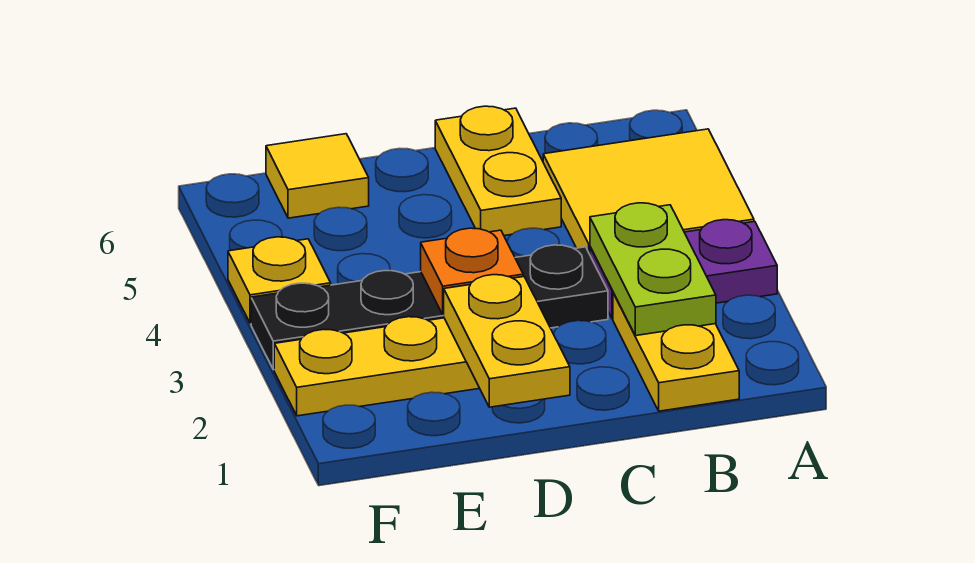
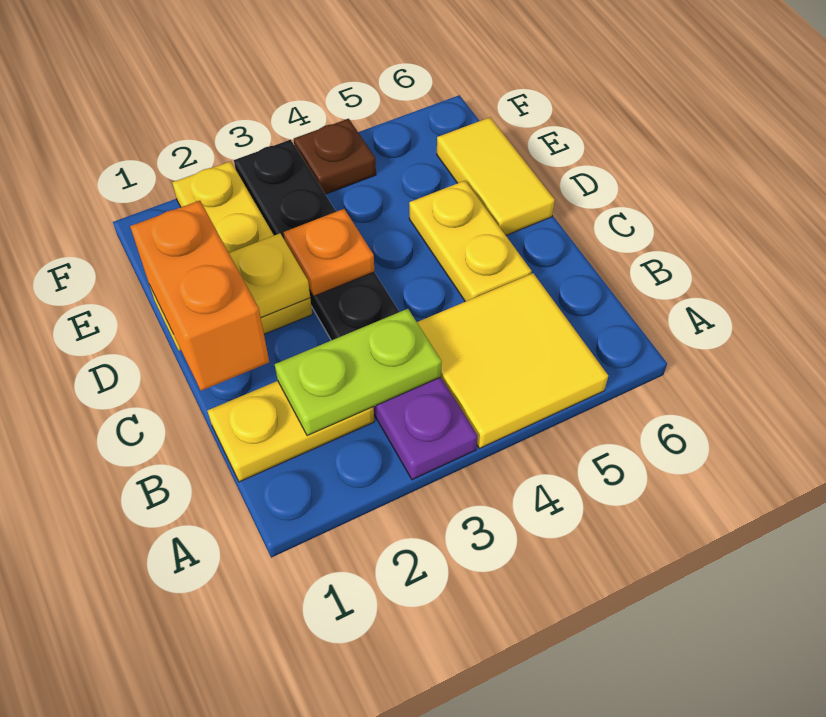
none -> orange brick C1:D1 level 3
yellow plate C5:C6 level 1 -> yellow plate C5:D5 level 1
yellow tile E6 level 1 -> yellow tile D6:E6 level 1
yellow plate F4 level 1 -> brown plate F4 level 1

